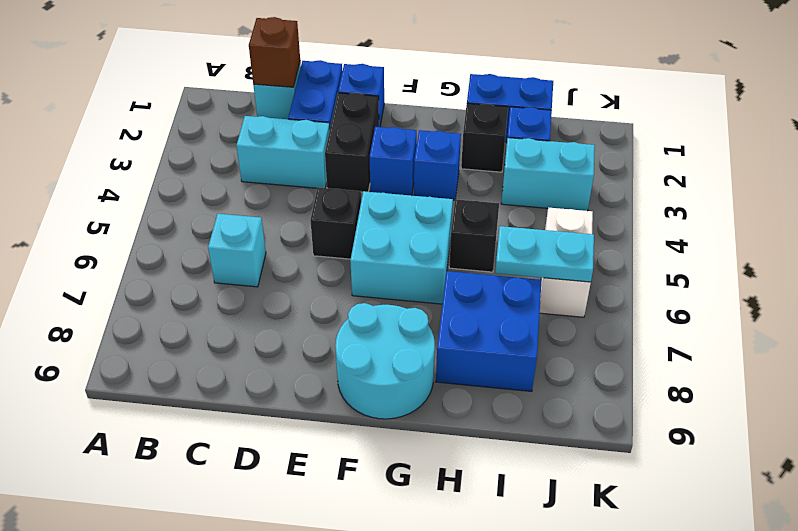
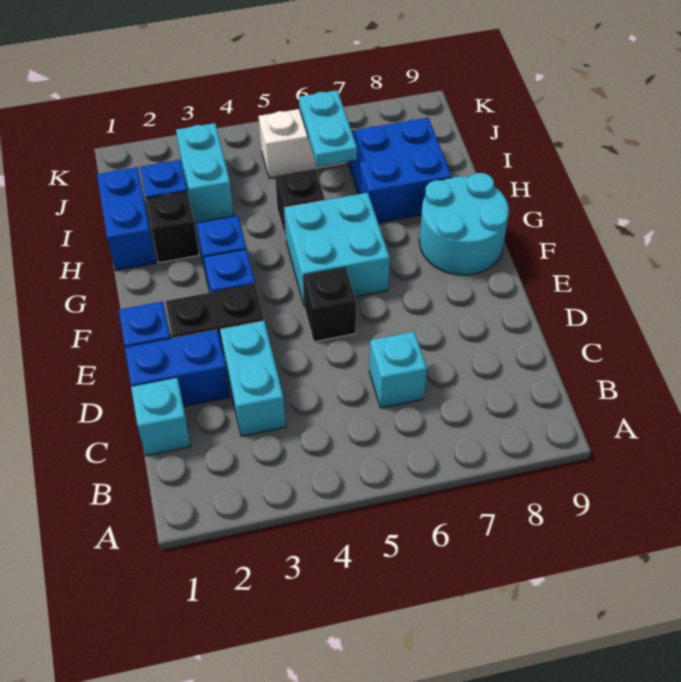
brown brick C1 level 2 -> none

